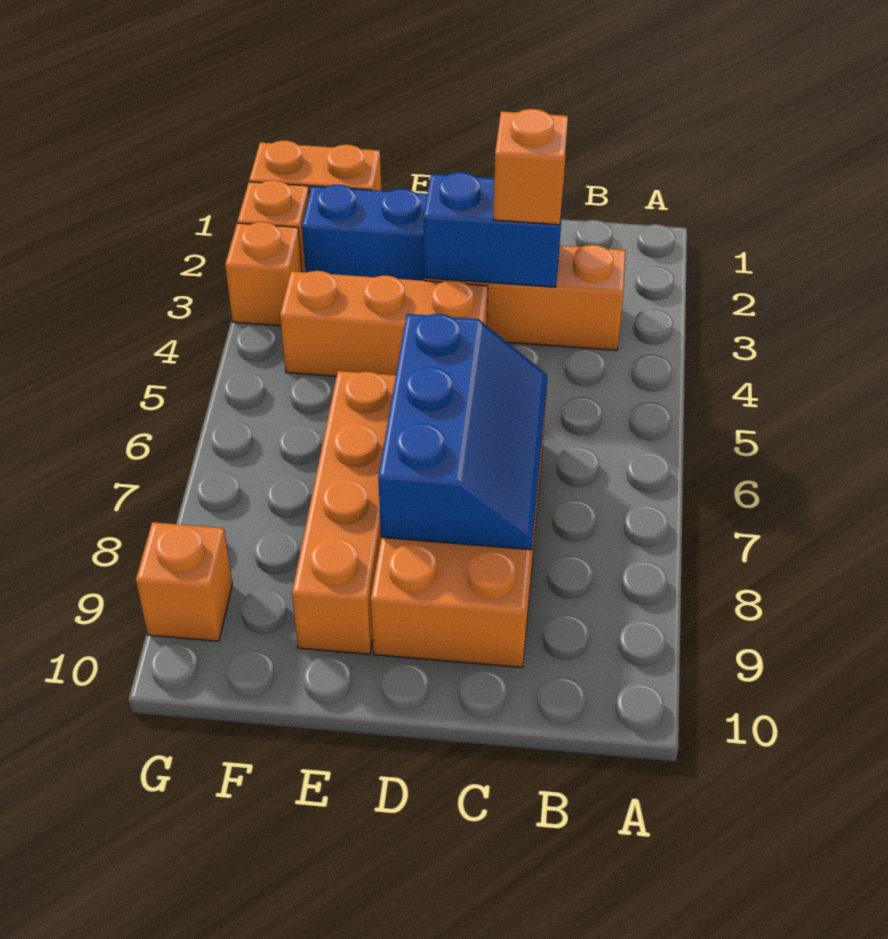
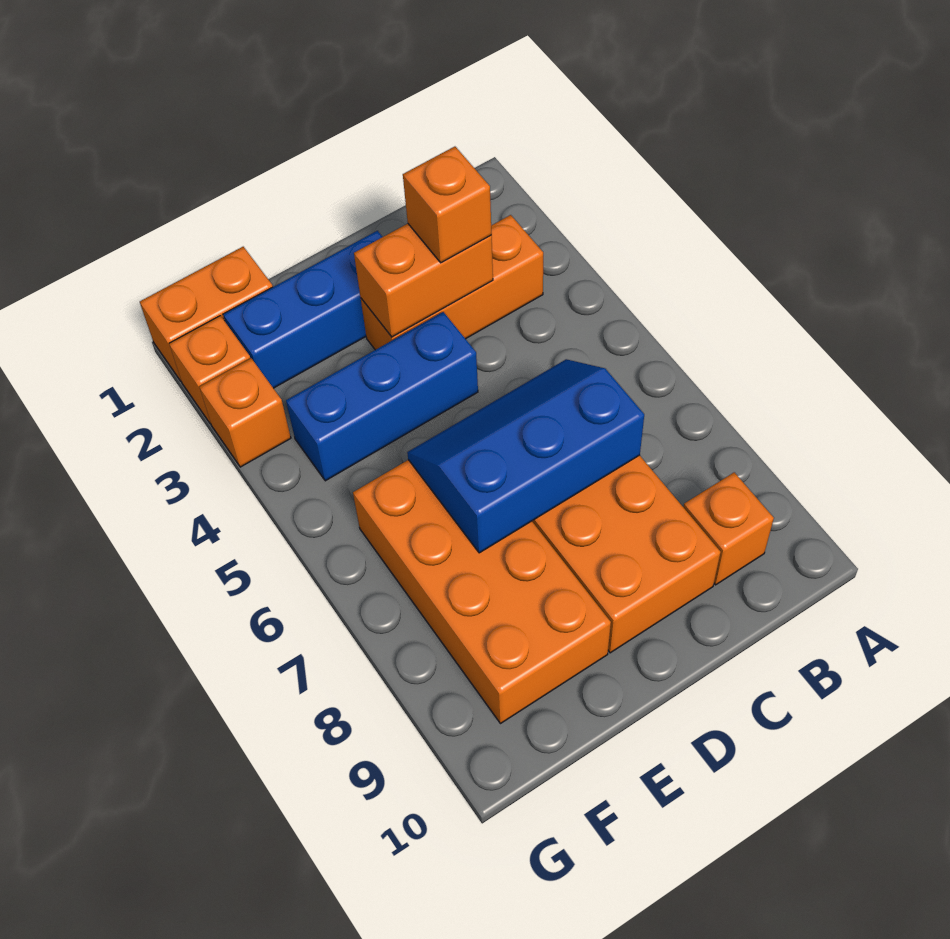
blue brick C3:D3 level 2 -> orange brick C3:D3 level 2
blue slope C6:D8 level 2 top D -> blue slope C6:E7 level 2 top 7
orange brick D4:F4 level 1 -> blue brick D4:F4 level 1
orange brick E6:E9 level 1 -> orange brick E6:F9 level 1
orange brick G9 level 1 -> orange brick B9 level 1

